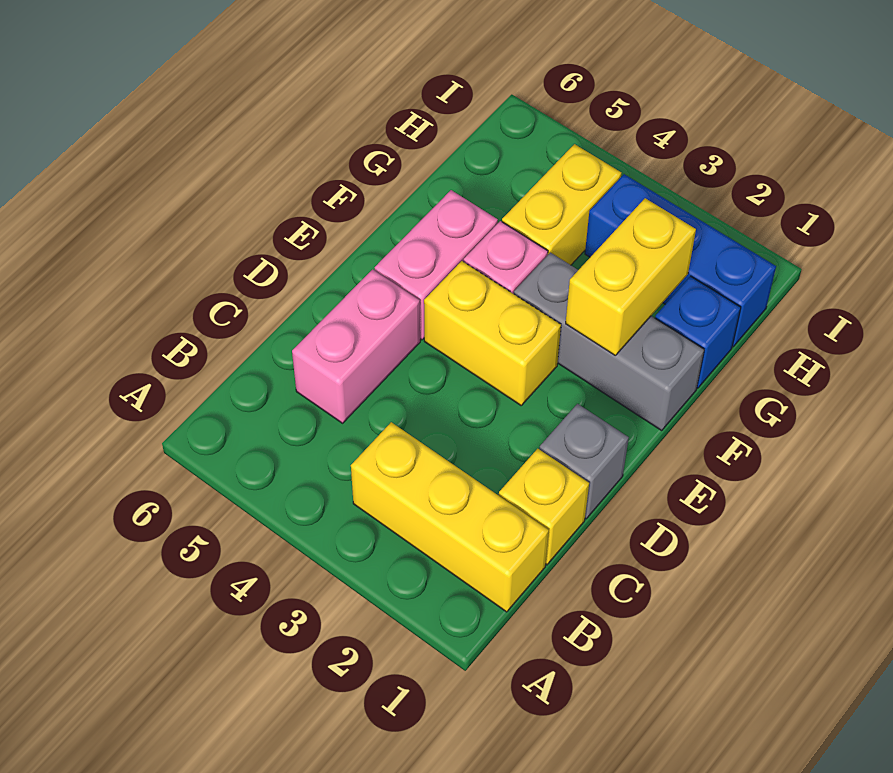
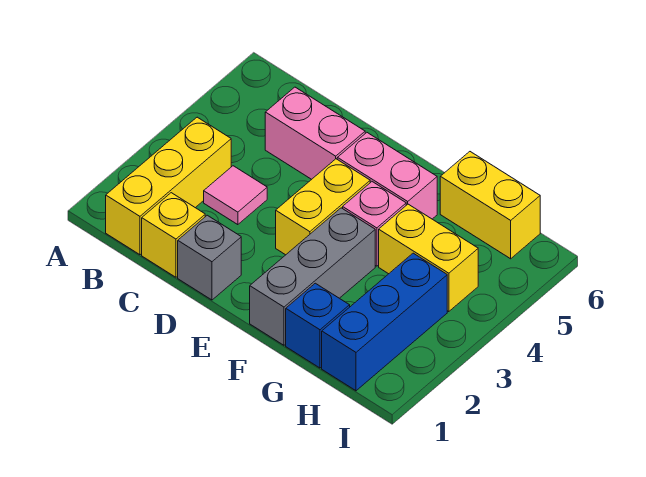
none -> pink tile C3 level 1
yellow brick F2:G2 level 2 -> yellow brick G6:H6 level 1

